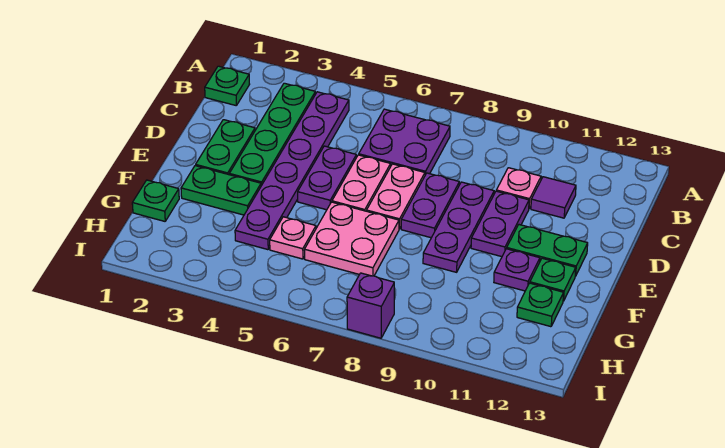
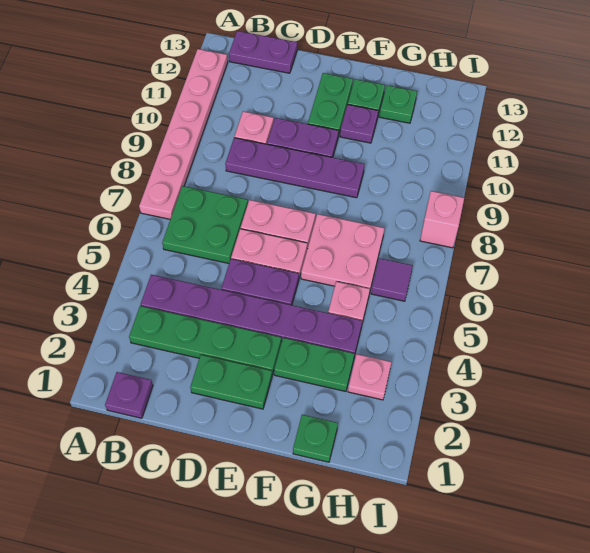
none -> pink plate A7:A12 level 1
green plate B1 level 1 -> purple plate B1 level 1
purple plate B6:C7 level 1 -> green plate B6:C7 level 1
purple tile C11 level 1 -> purple tile H6 level 1
purple plate D8:E8 level 1 -> purple plate B13:C13 level 1
purple plate D9:F9 level 1 -> purple plate C9:F9 level 1
green plate F2:F3 level 1 -> green plate F3:G3 level 1
none -> pink plate H3 level 1
purple brick I8 level 1 -> pink brick I8 level 1

